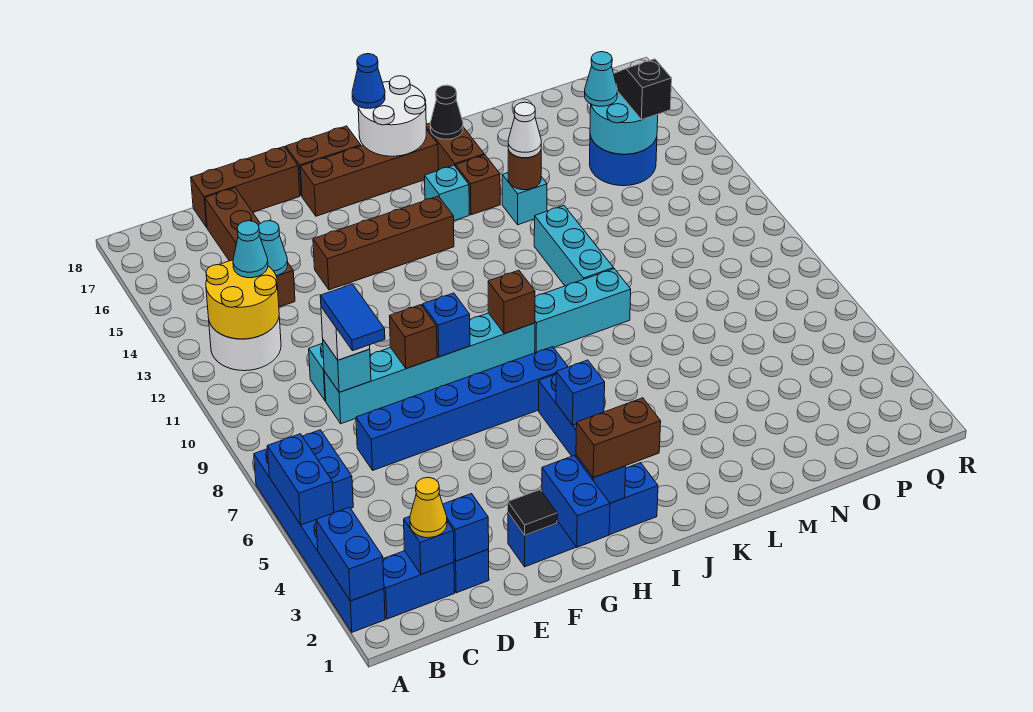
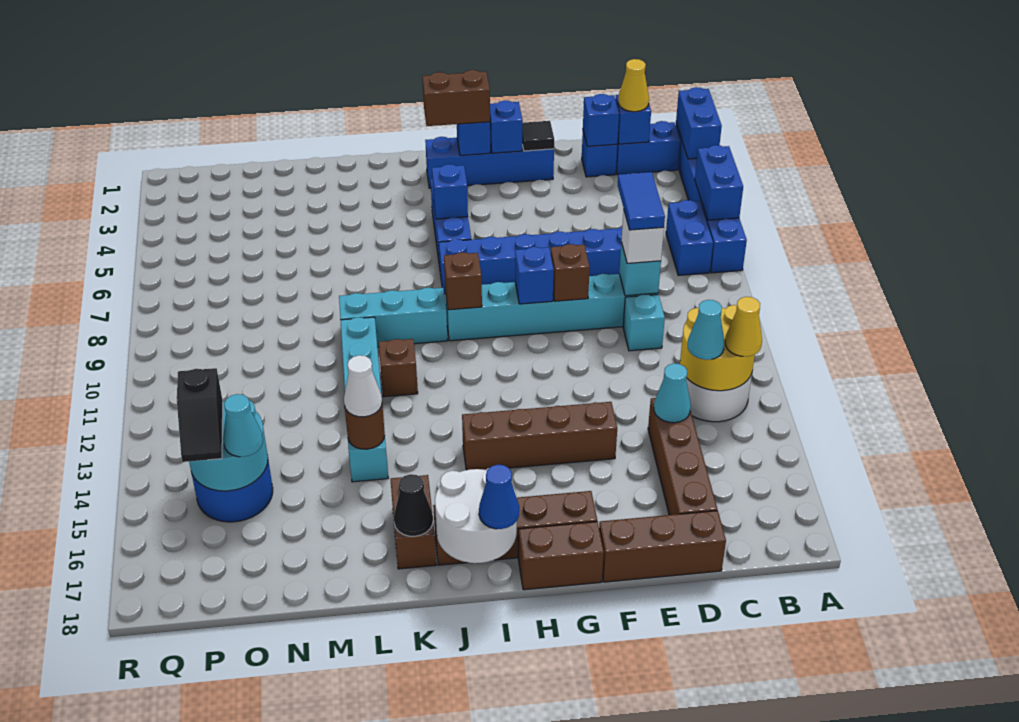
none -> yellow cone B13 level 3
blue brick G1:G2 level 2 -> blue brick G2 level 2
cyan brick J15 level 1 -> none
brown brick K15 level 1 -> brown brick K11 level 1

